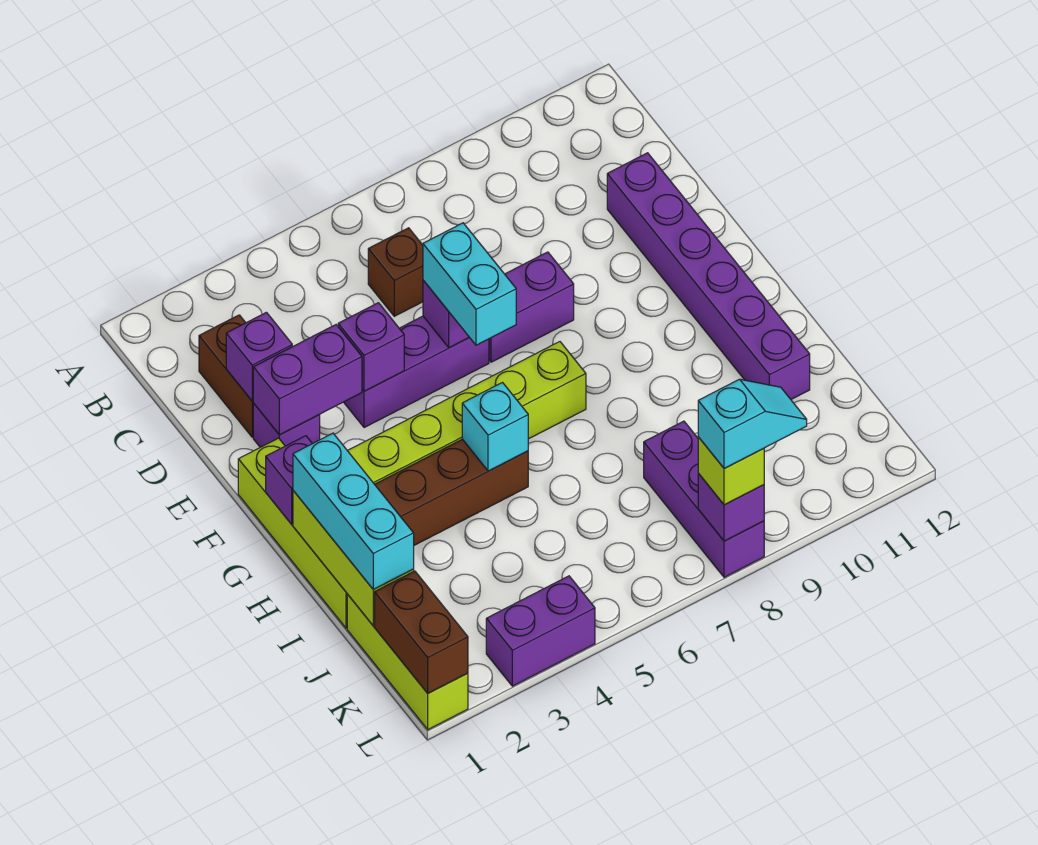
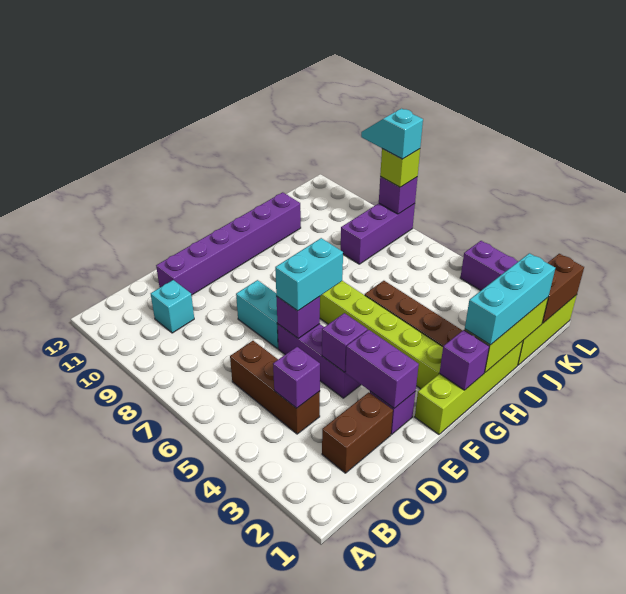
brown brick C6 level 1 -> brown brick C4:C6 level 1
purple brick D2 level 2 -> purple brick C4 level 2
purple brick E7:E8 level 1 -> cyan brick E7:E8 level 1
cyan brick H5 level 2 -> cyan brick C10 level 1

